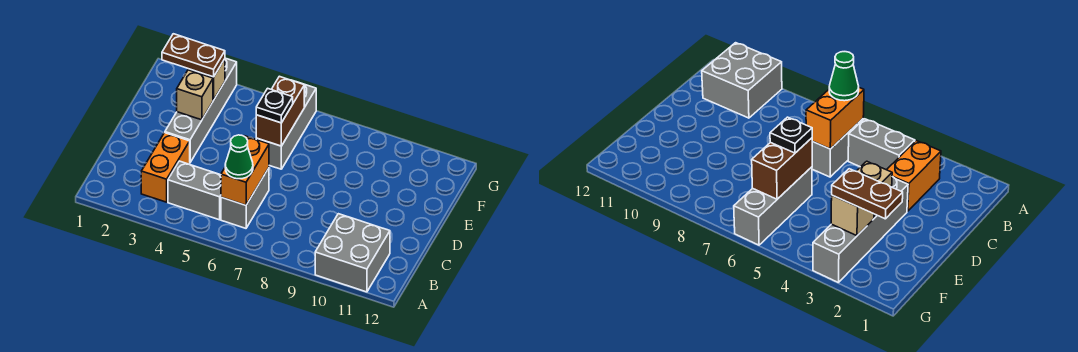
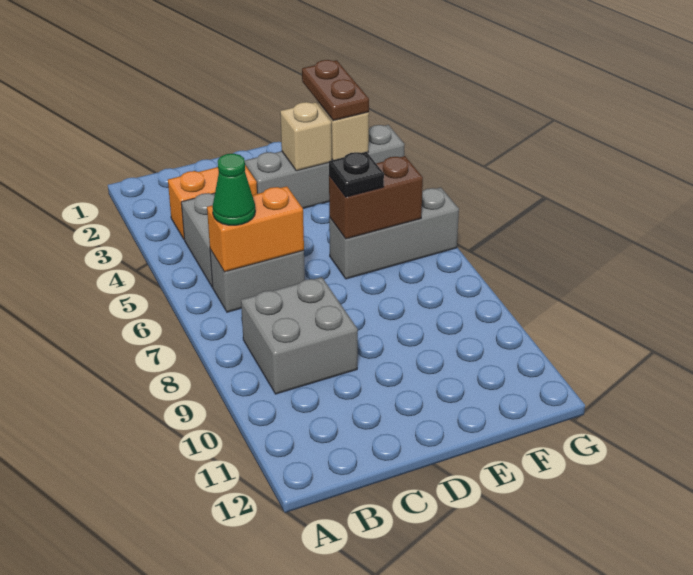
grey brick A10:B11 level 1 -> grey brick B8:C9 level 1

